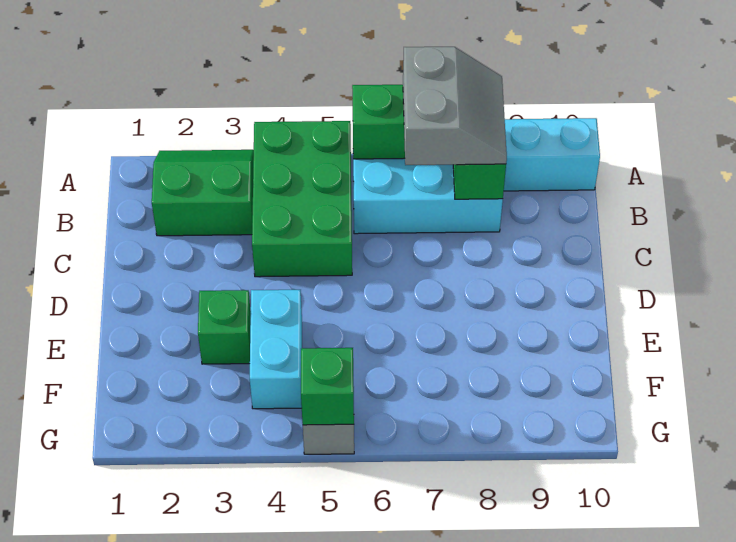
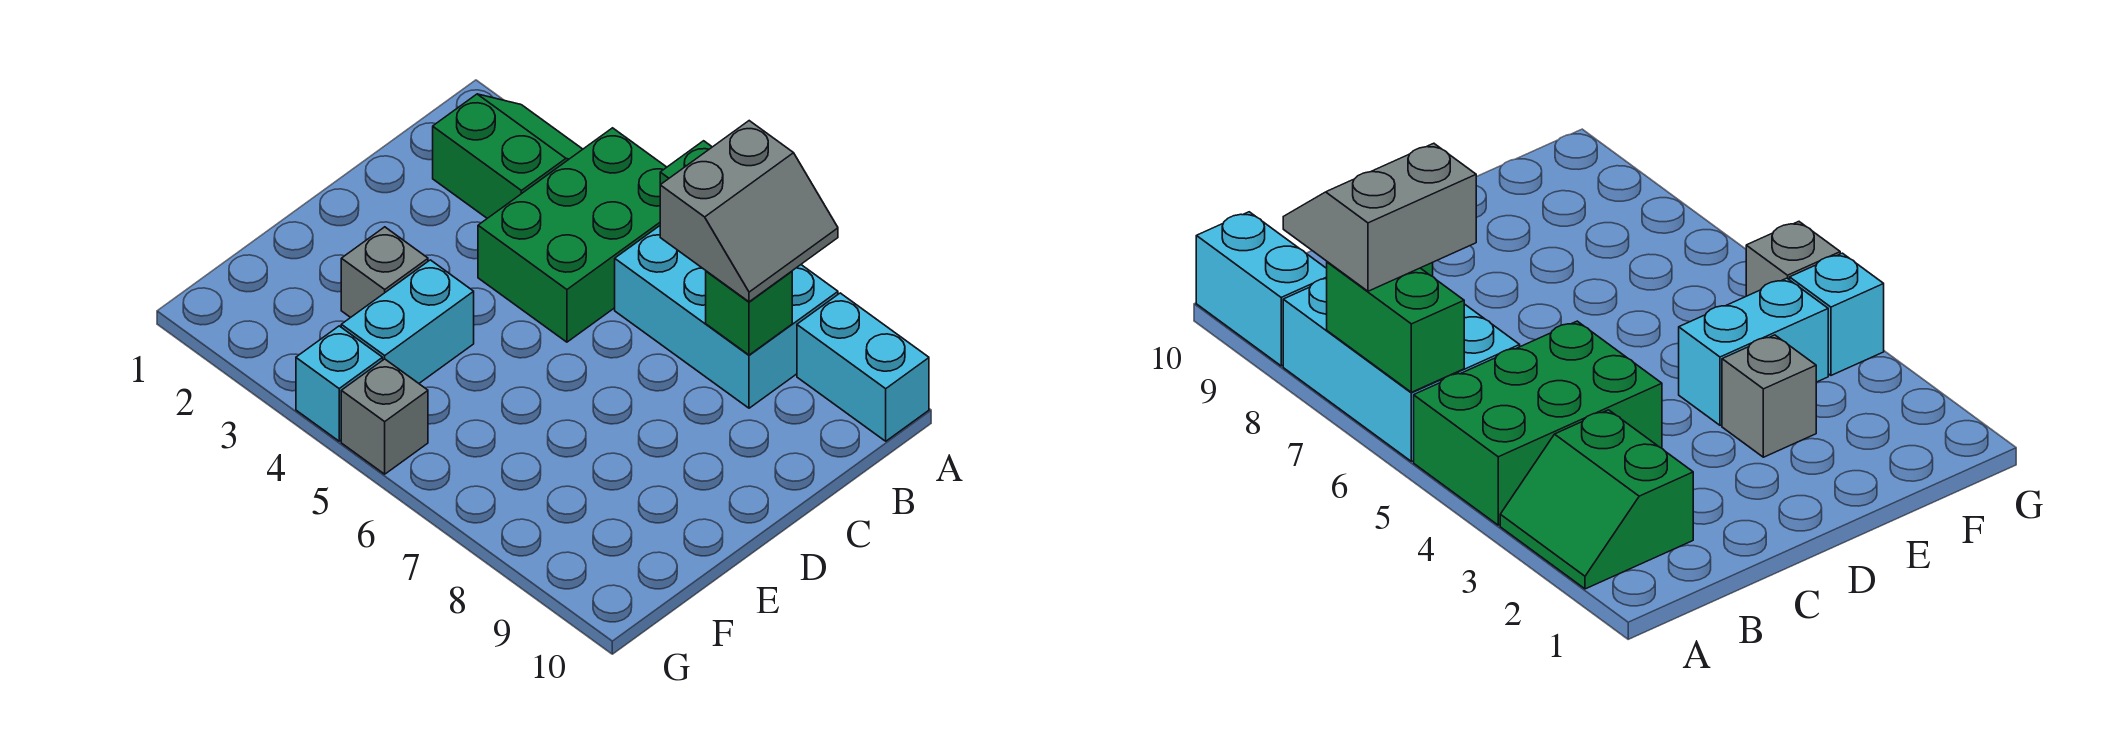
green brick E3 level 1 -> grey brick E3 level 1
none -> cyan brick G4 level 1
green brick G5 level 2 -> none

